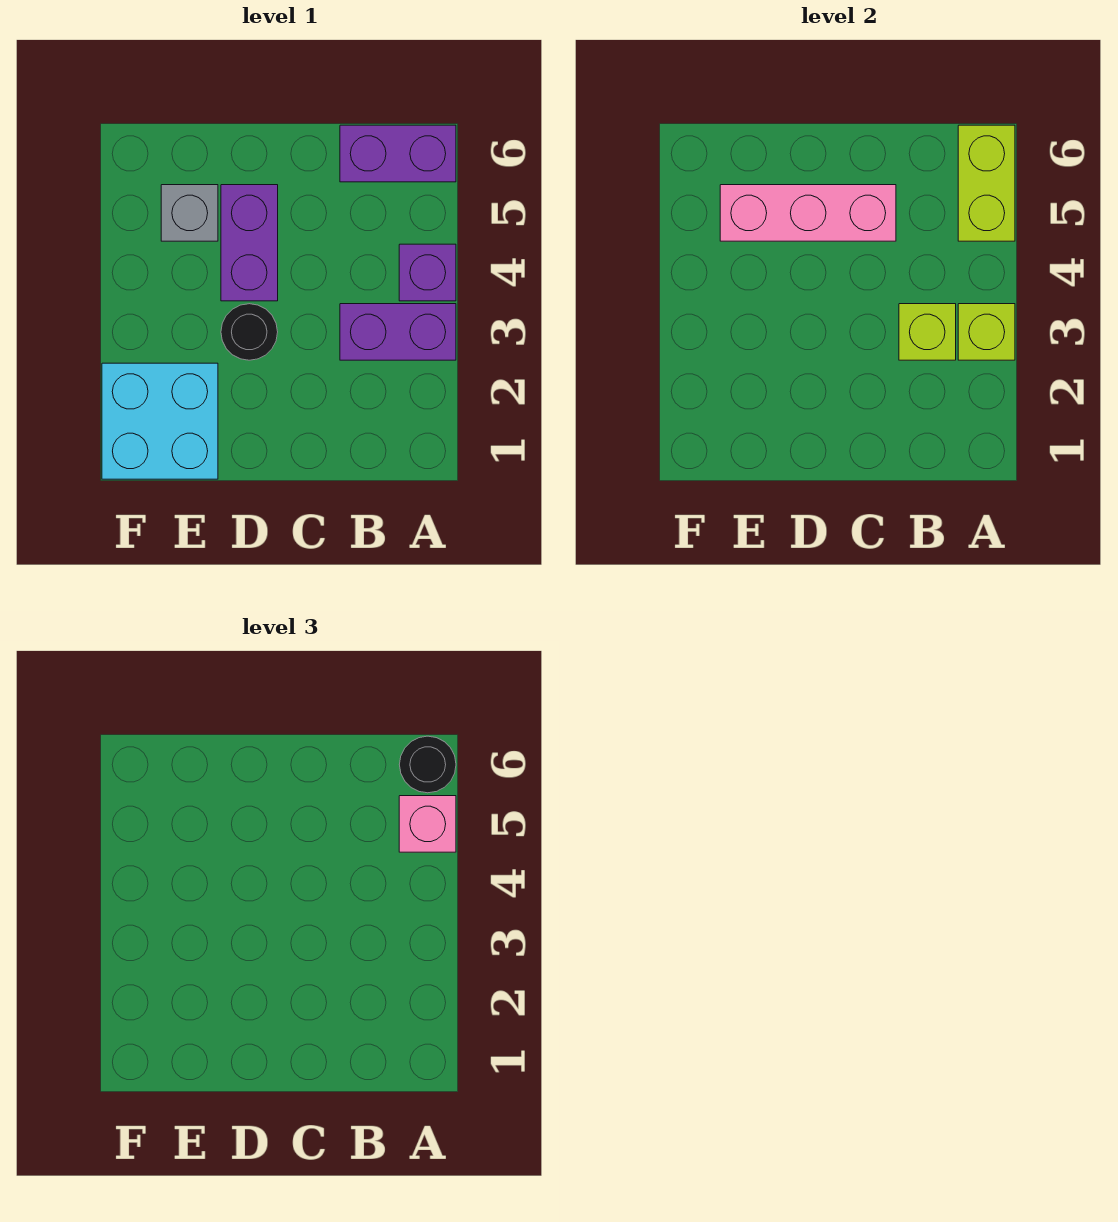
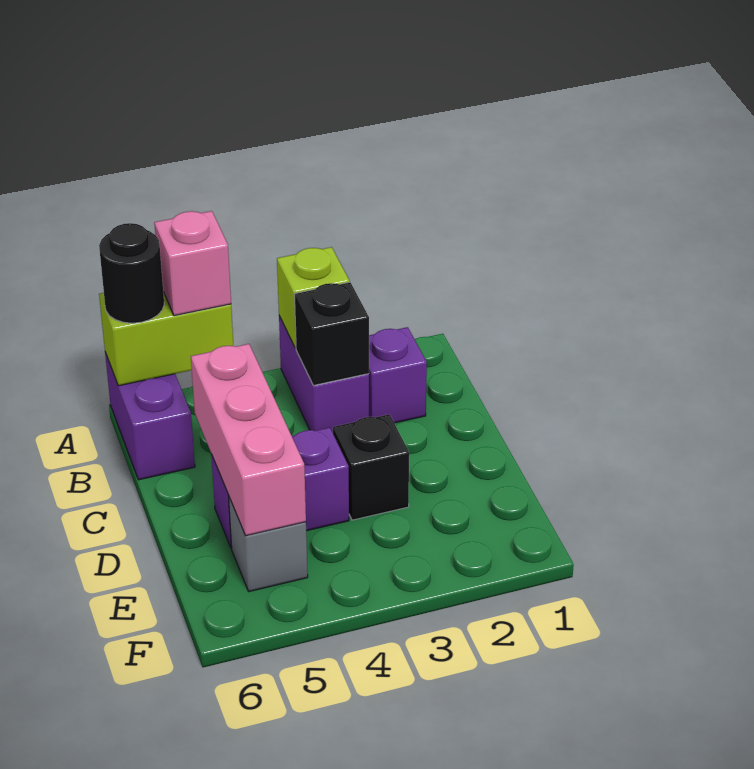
purple brick A4 level 1 -> purple brick B2 level 1
lime brick B3 level 2 -> black brick B3 level 2
black round brick D3 level 1 -> black brick D3 level 1
cyan brick E1:F2 level 1 -> none

